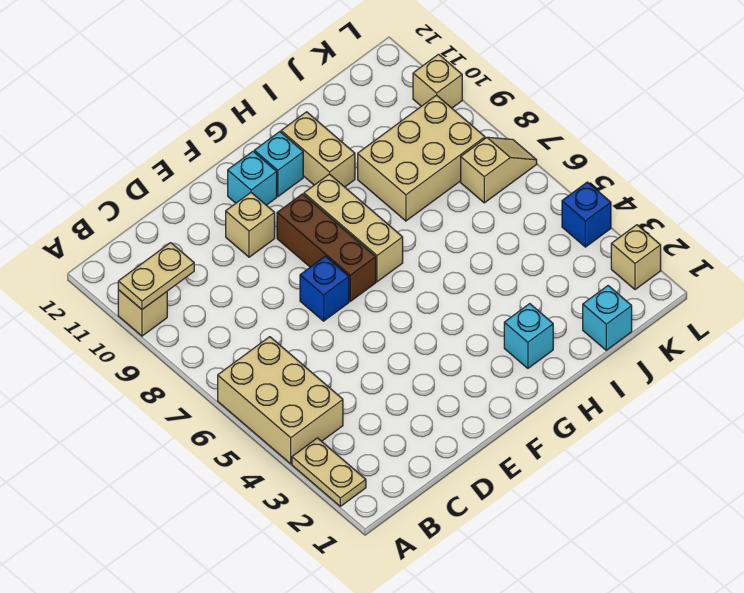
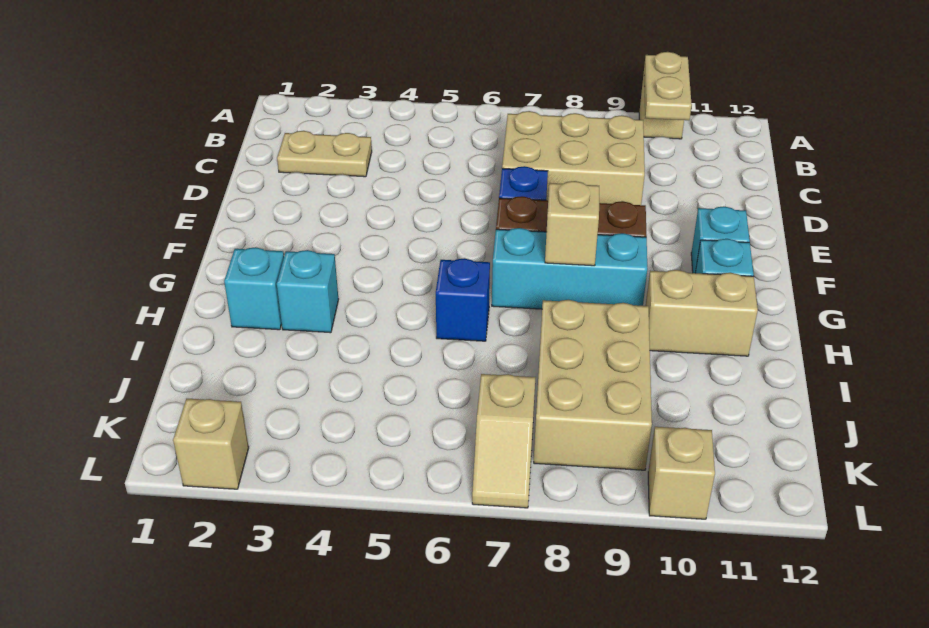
tan plate A2:A3 level 1 -> tan plate C2:C3 level 1
tan brick A4:B6 level 1 -> tan brick C7:D9 level 1
tan brick E10 level 1 -> tan brick G8 level 2
tan brick G7:G9 level 1 -> cyan brick G7:G9 level 1
cyan brick J1 level 1 -> cyan brick H3 level 1
blue brick L4 level 1 -> blue brick H6 level 1

